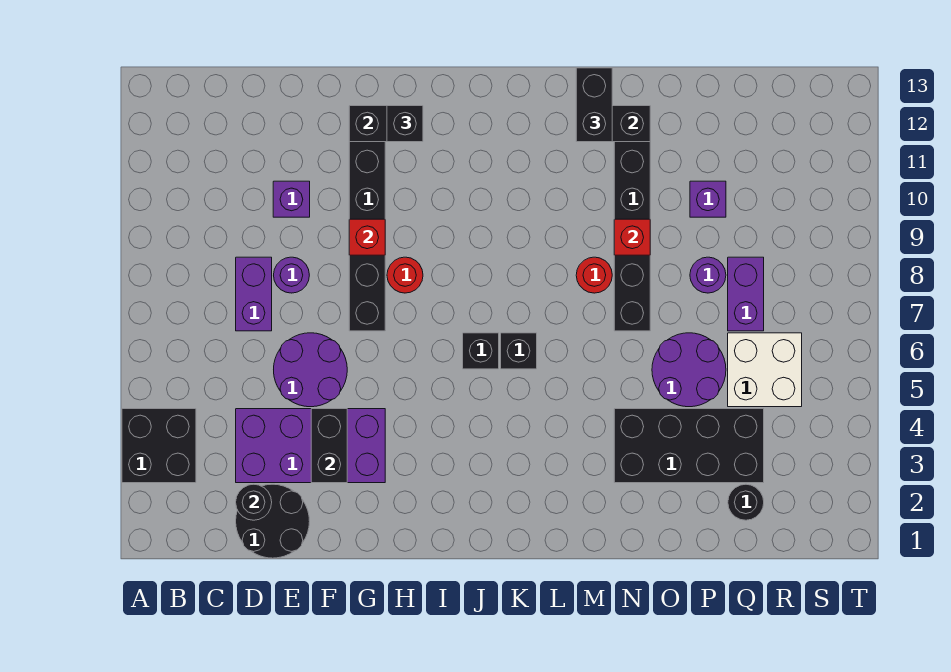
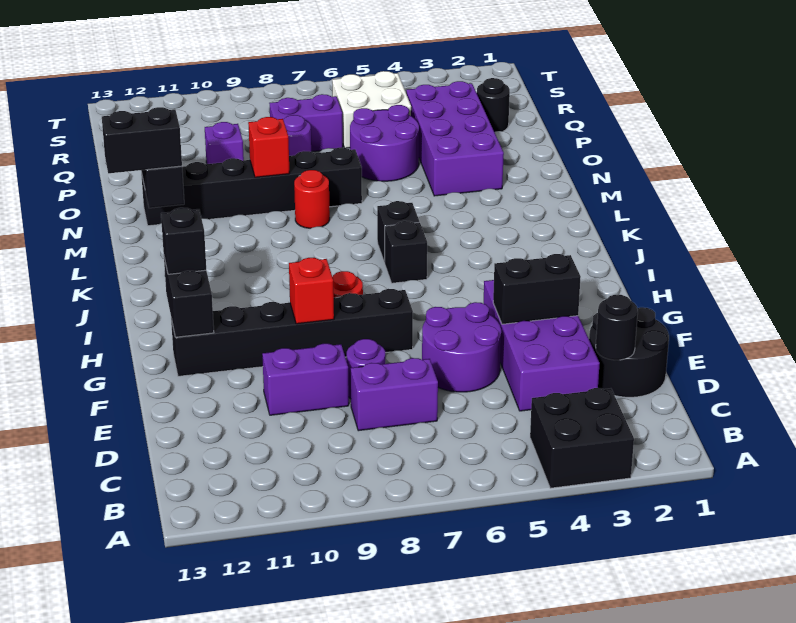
purple brick E10 level 1 -> purple brick E9:E10 level 1
black brick N3:Q4 level 1 -> purple brick N3:Q4 level 1

